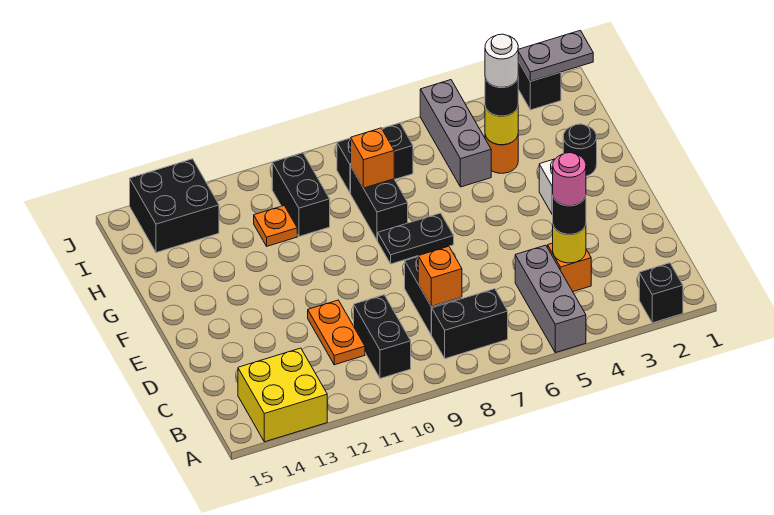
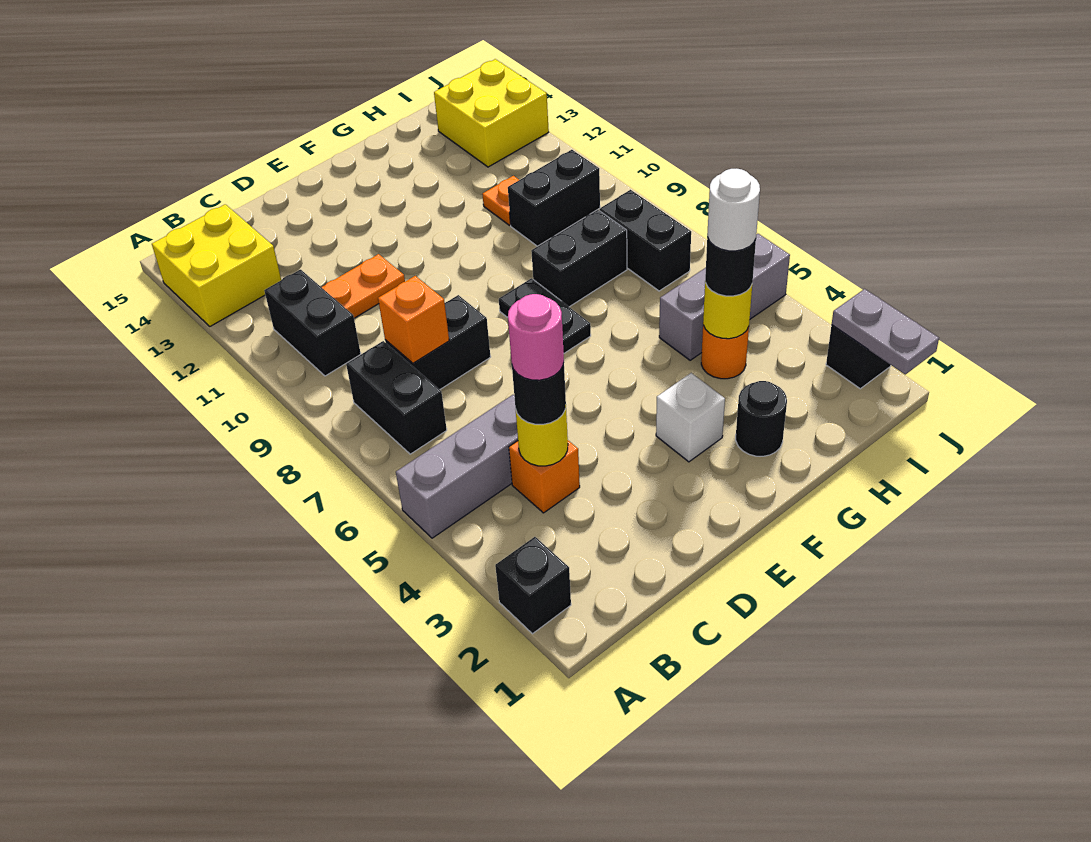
black brick B10:C10 level 1 -> black brick B10:B11 level 1
orange brick H8 level 2 -> none
black brick I13:J14 level 1 -> yellow brick I13:J14 level 1

